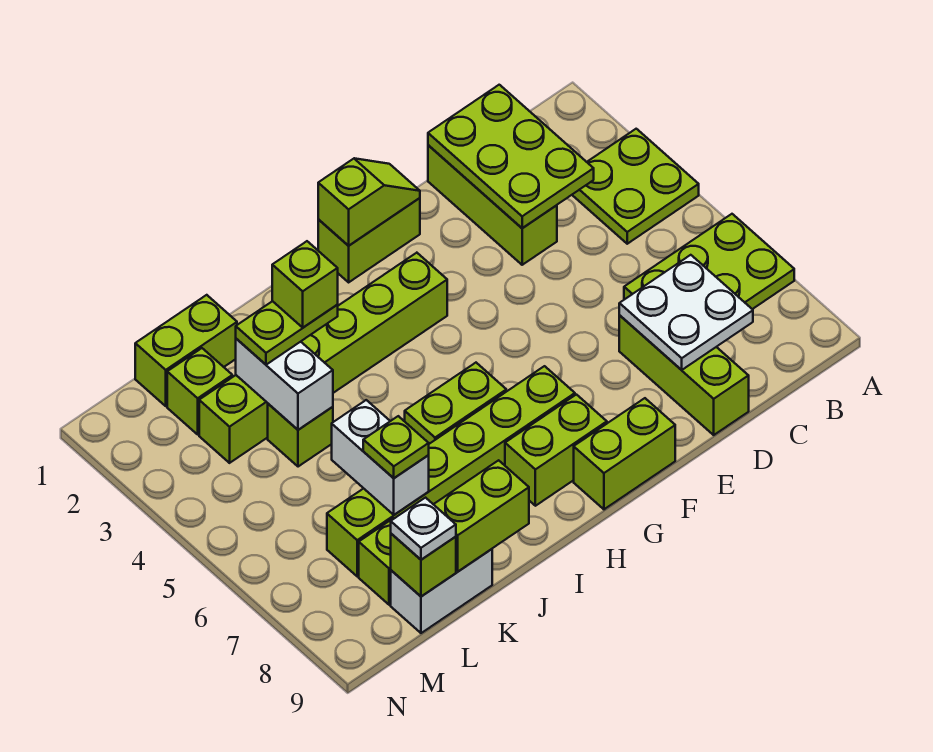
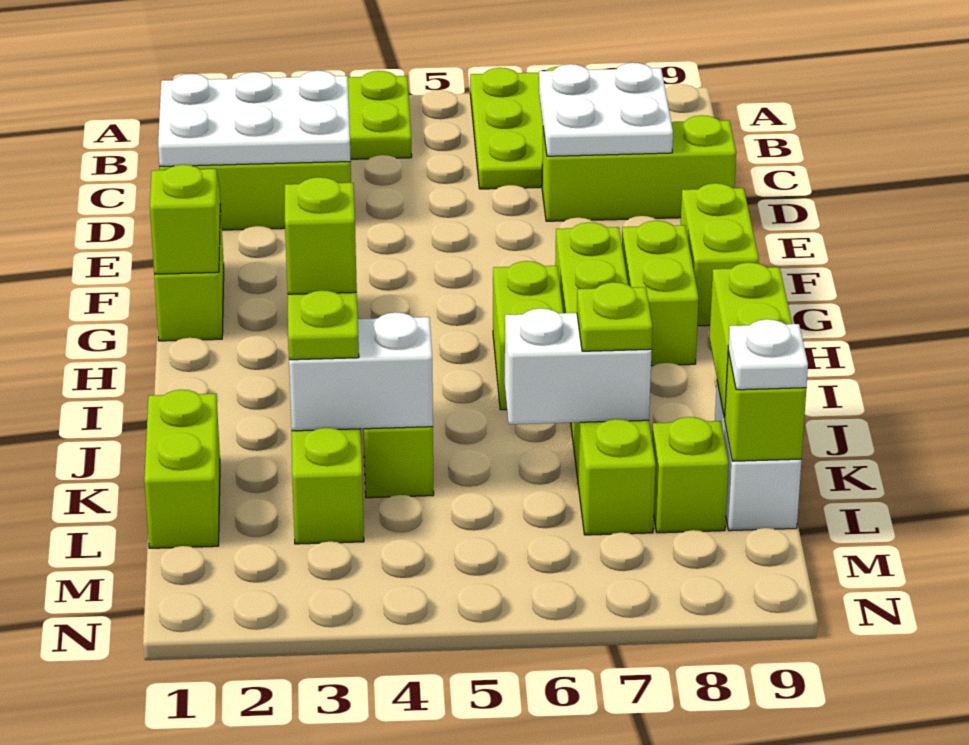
lime plate C1:D3 level 2 -> white plate C1:D3 level 2
lime brick L2 level 1 -> none

